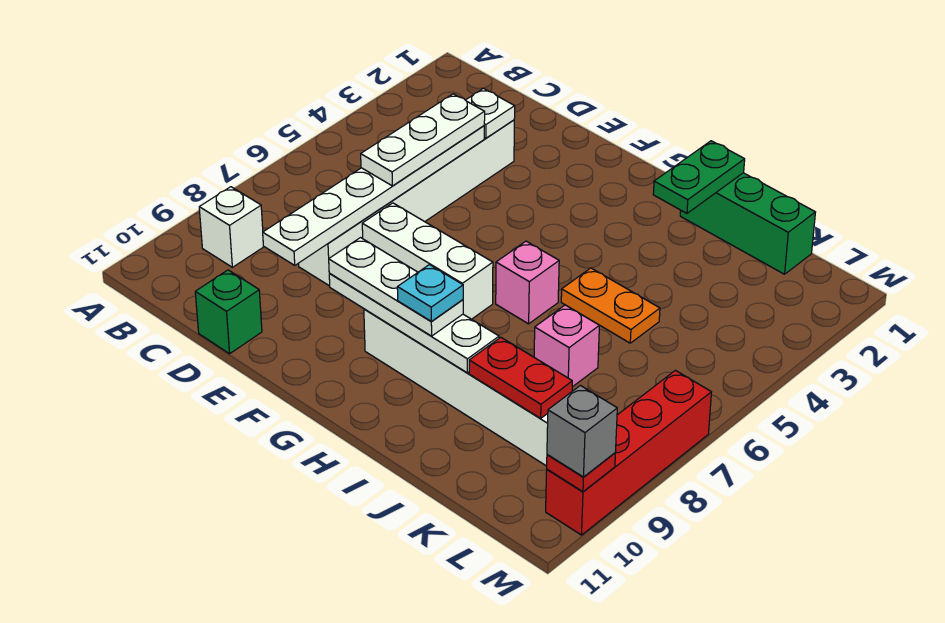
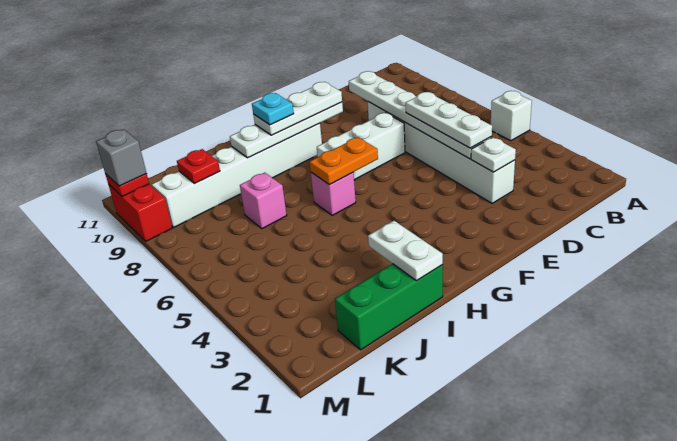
white brick B9 level 1 -> white brick A5 level 1
green brick D11 level 1 -> none
green plate I1:I2 level 2 -> white plate I1:I2 level 2
orange plate I5:J5 level 1 -> orange plate G6:H6 level 2
red plate J9:K9 level 2 -> red plate K9 level 2
red brick M7:M10 level 1 -> red brick M9:M10 level 1

